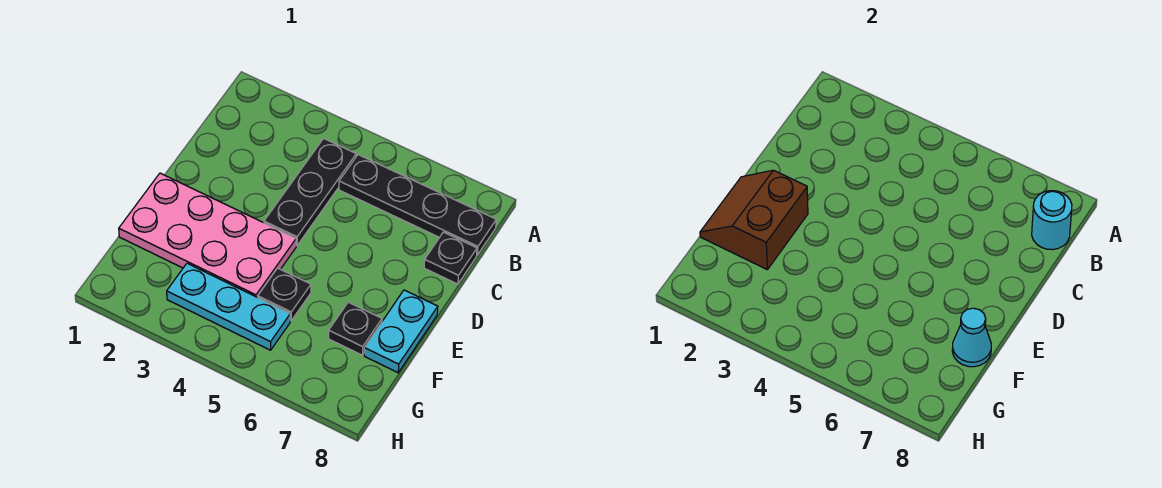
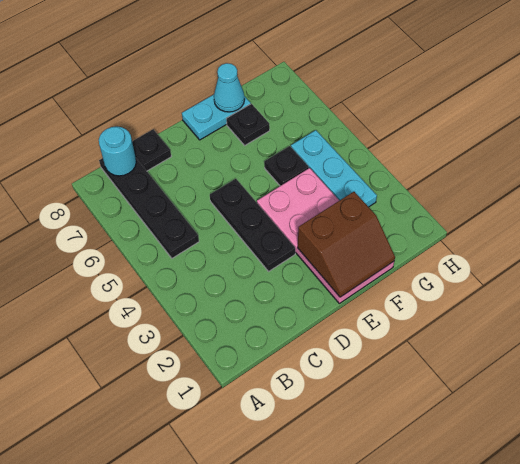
black plate B4:D4 level 1 -> black plate D3:D5 level 1

